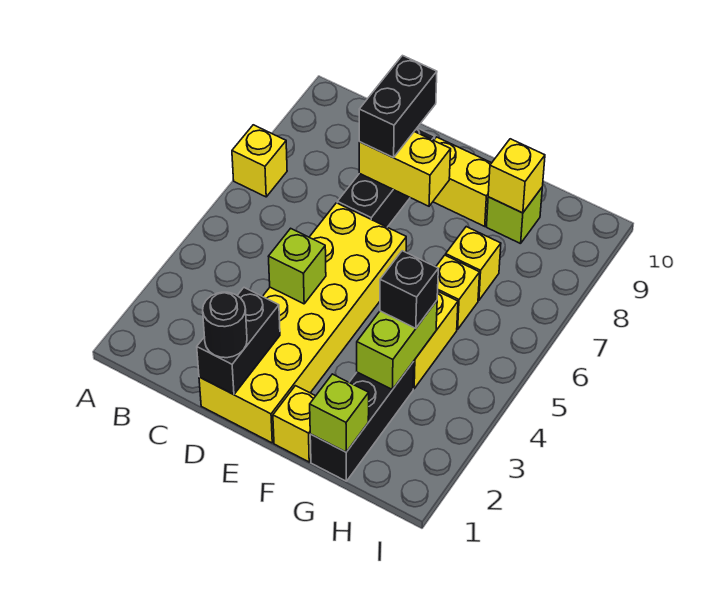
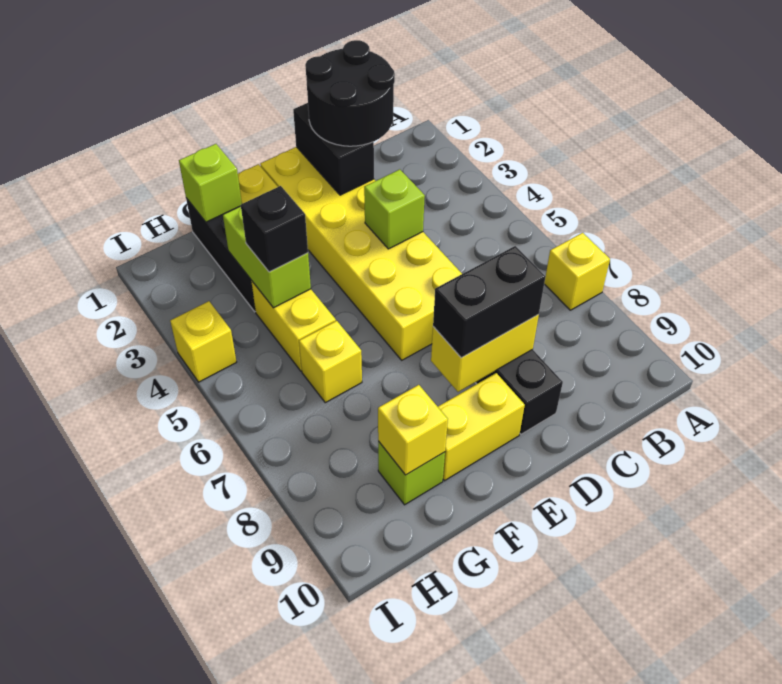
black round brick D1 level 3 -> black round brick C1:D2 level 3
black brick D8:D9 level 3 -> black brick D8:E8 level 3
yellow brick G7 level 1 -> yellow brick I4 level 1

